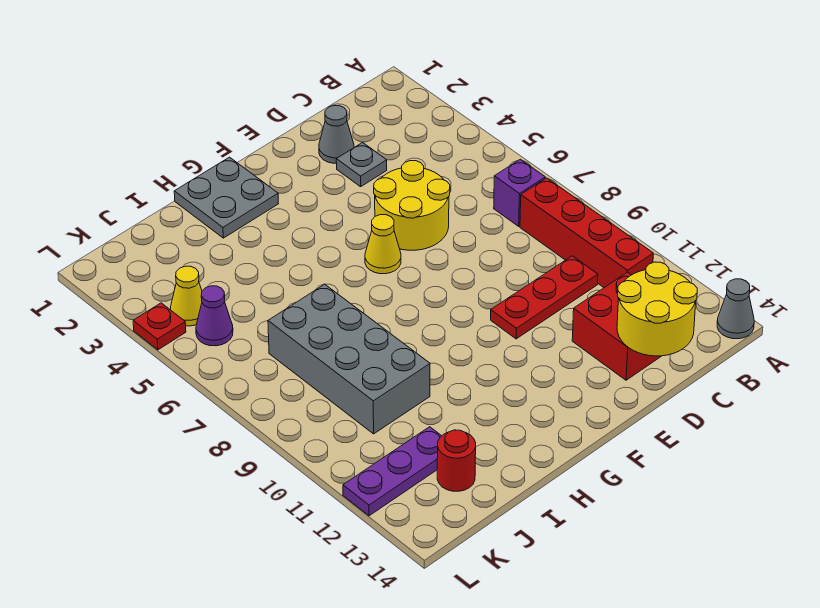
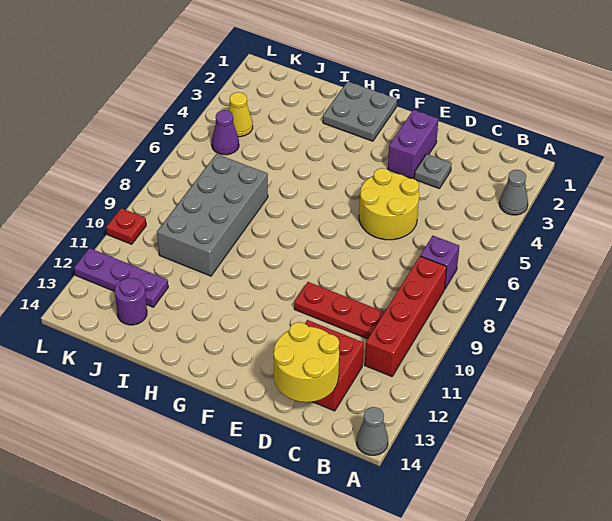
grey cone D2 level 1 -> grey cone A3 level 1
none -> purple brick E2:E3 level 1
yellow cone F6 level 1 -> none
red round brick J13 level 1 -> purple round brick J13 level 1
red plate L4 level 1 -> red plate L10 level 1

